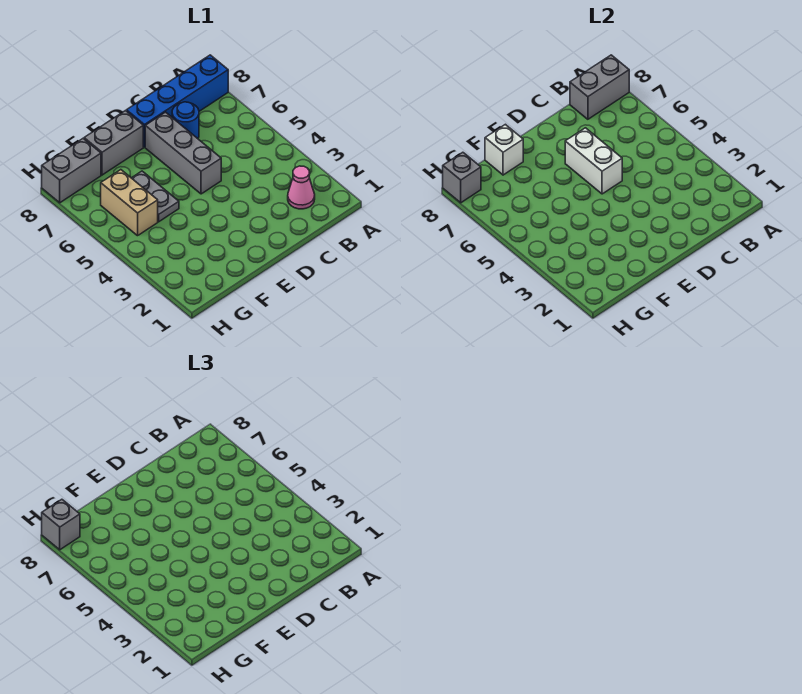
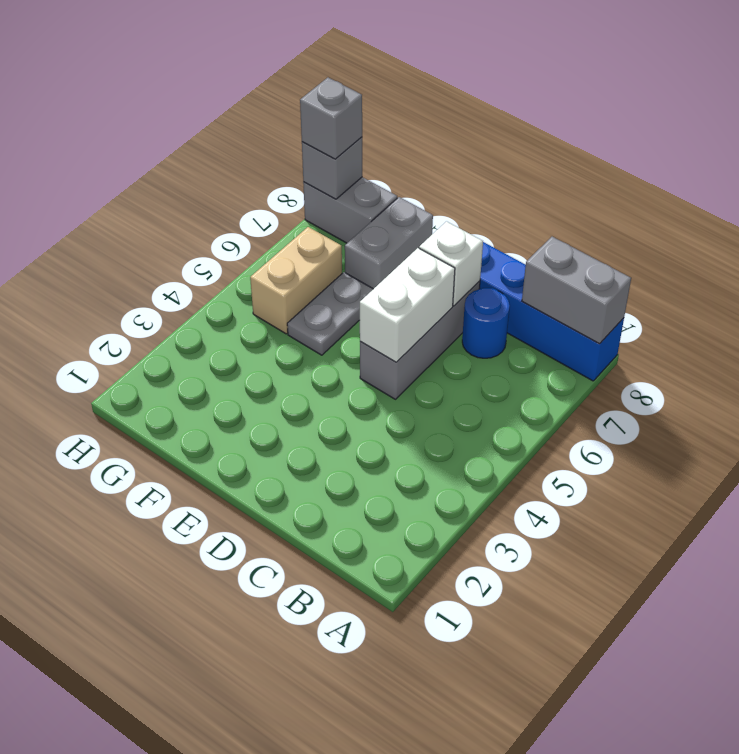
pink cone B2 level 1 -> none
grey brick E8:F8 level 1 -> grey brick F7:F8 level 1
white brick F8 level 2 -> white brick D7 level 2

